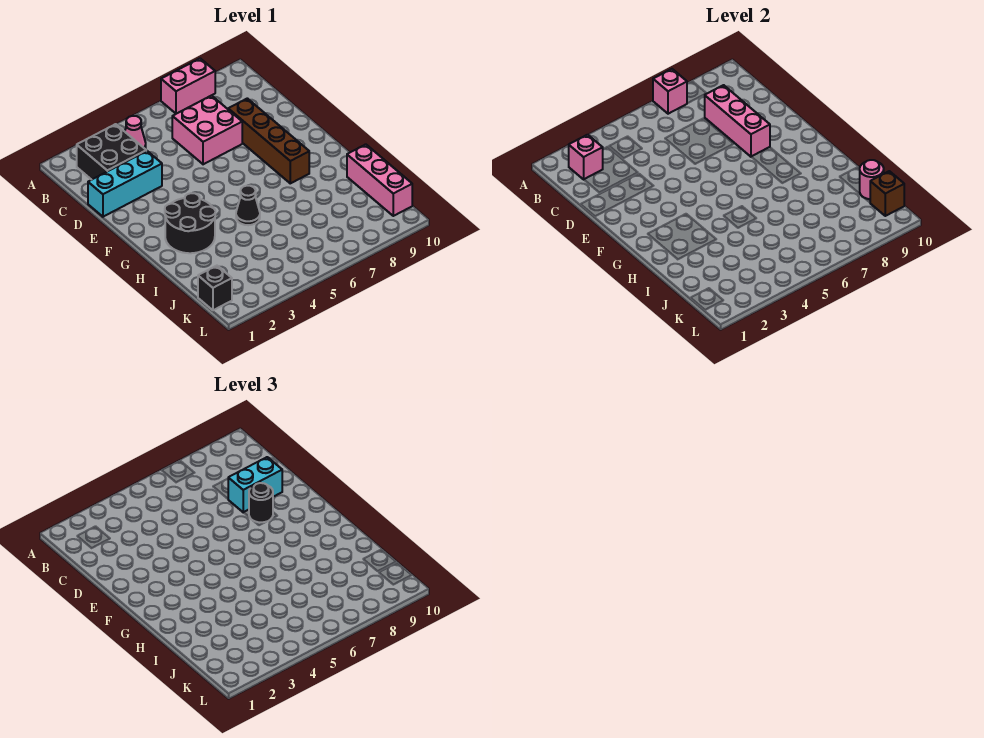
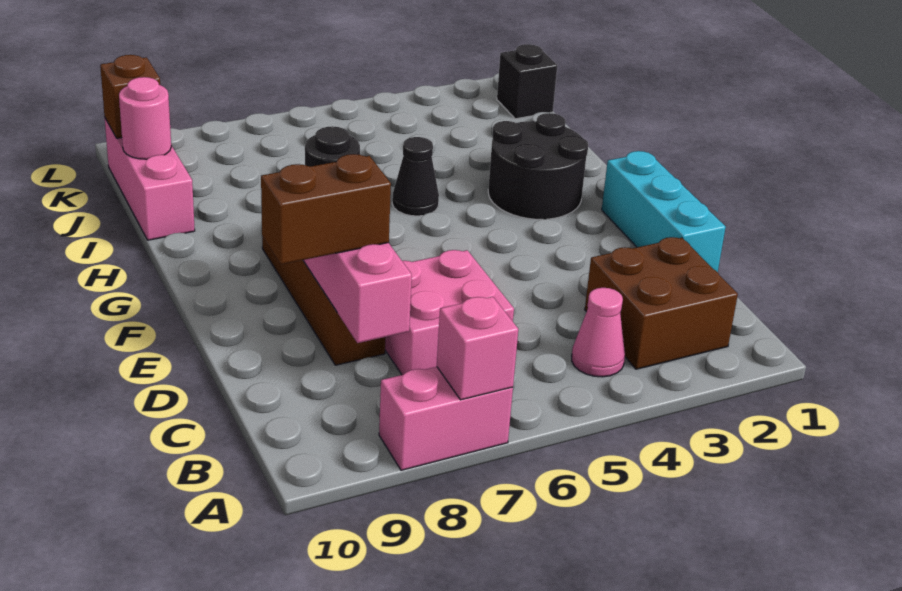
black brick B2:C3 level 1 -> brown brick B2:C3 level 1
pink brick B2 level 2 -> none
cyan brick D1:D3 level 1 -> cyan brick D1:F1 level 1
cyan brick D8:D9 level 3 -> brown brick D8:D9 level 3

